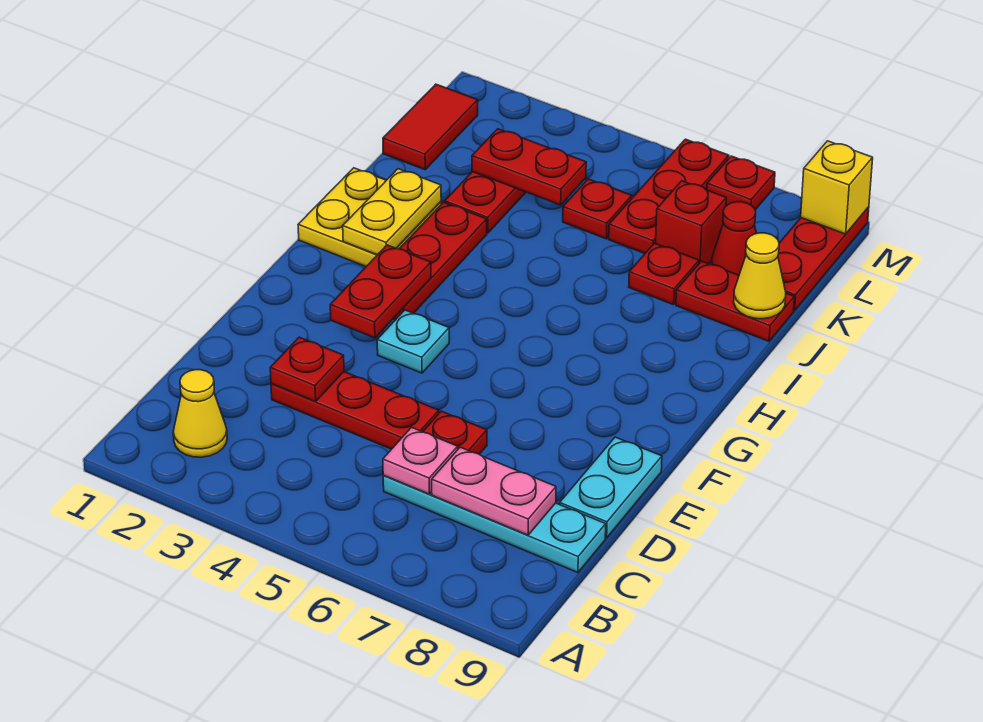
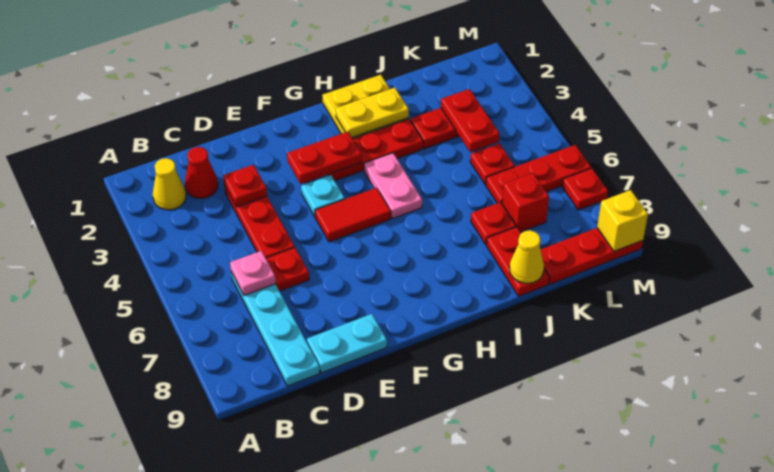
pink plate C7:C8 level 2 -> pink plate H4:H5 level 1
red tile K1:L1 level 1 -> red tile F5:G5 level 1
red cone K8 level 1 -> red cone C2 level 1

